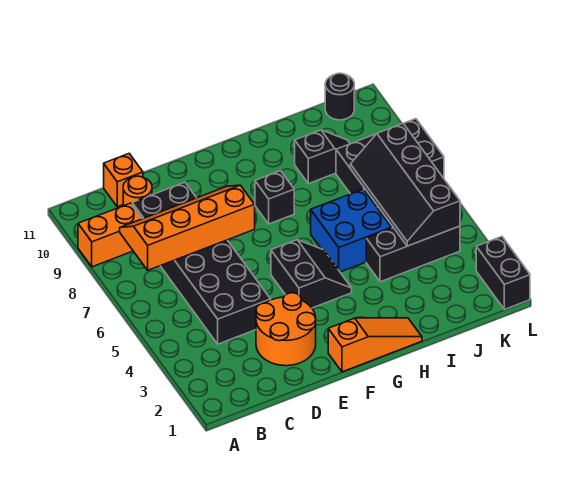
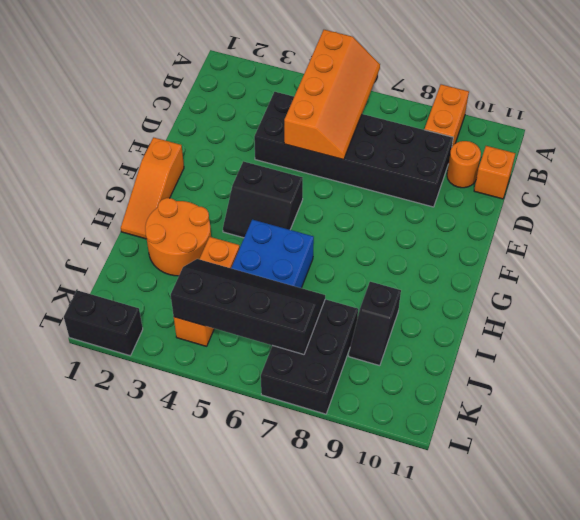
orange slope B7:E8 level 2 top 7 -> orange slope A5:D6 level 2 top 5
orange round brick D2:E3 level 1 -> orange round brick H2:I3 level 1
black brick G8 level 1 -> none
black brick I4:K4 level 1 -> orange brick I4:K4 level 1
black round brick K11 level 1 -> none

